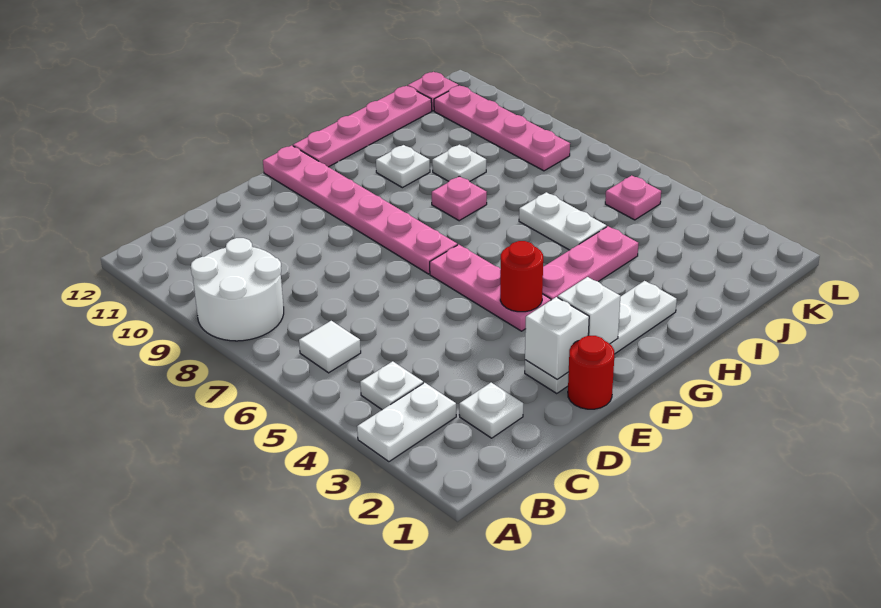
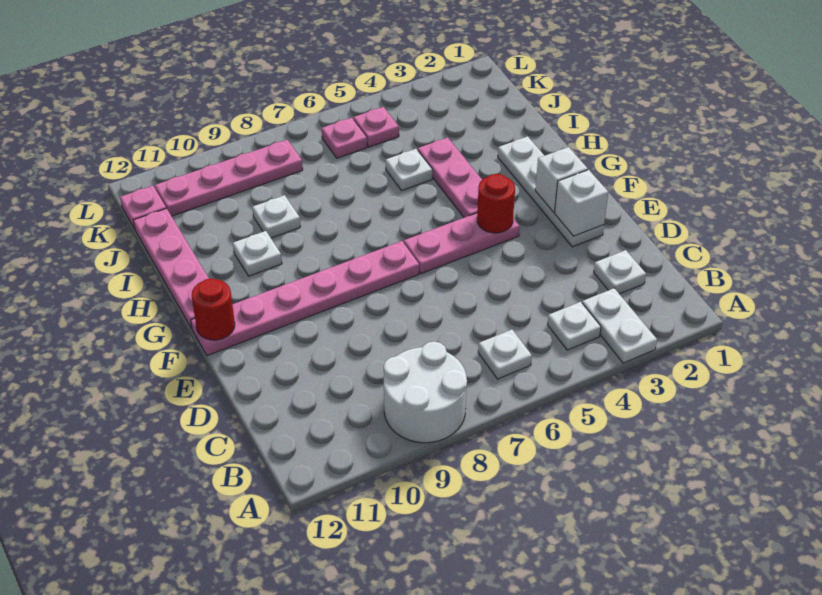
white tile B6 level 1 -> white plate B6 level 1
red round brick E1 level 1 -> red round brick F12 level 2
pink plate H8 level 1 -> pink plate K6 level 1
white plate I5:I6 level 1 -> white plate I5 level 1

